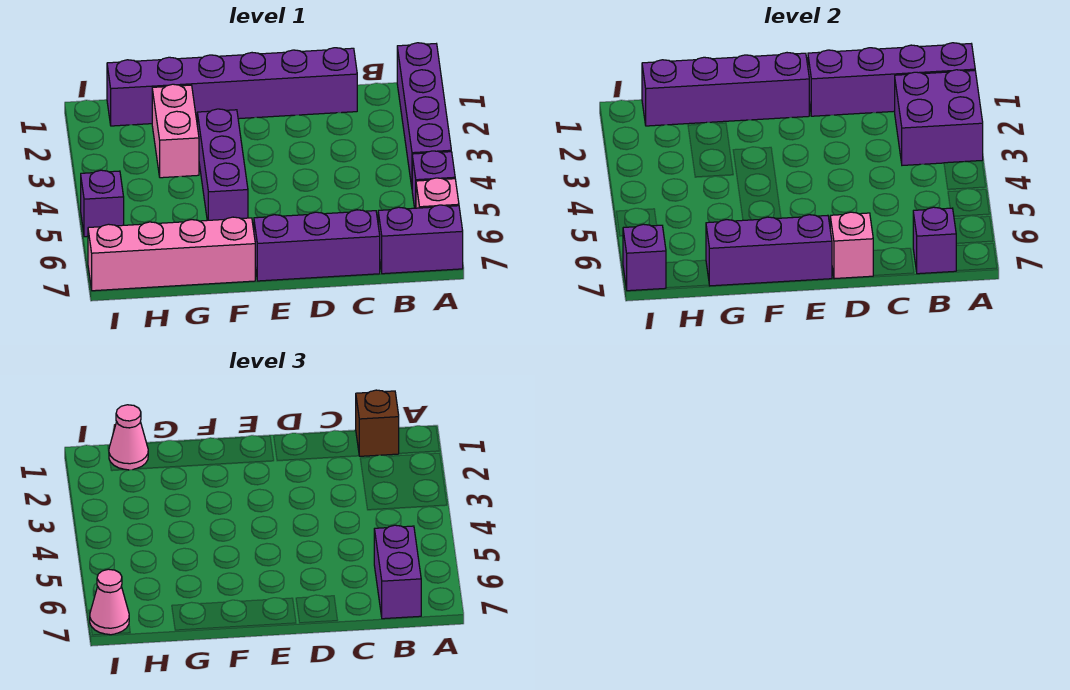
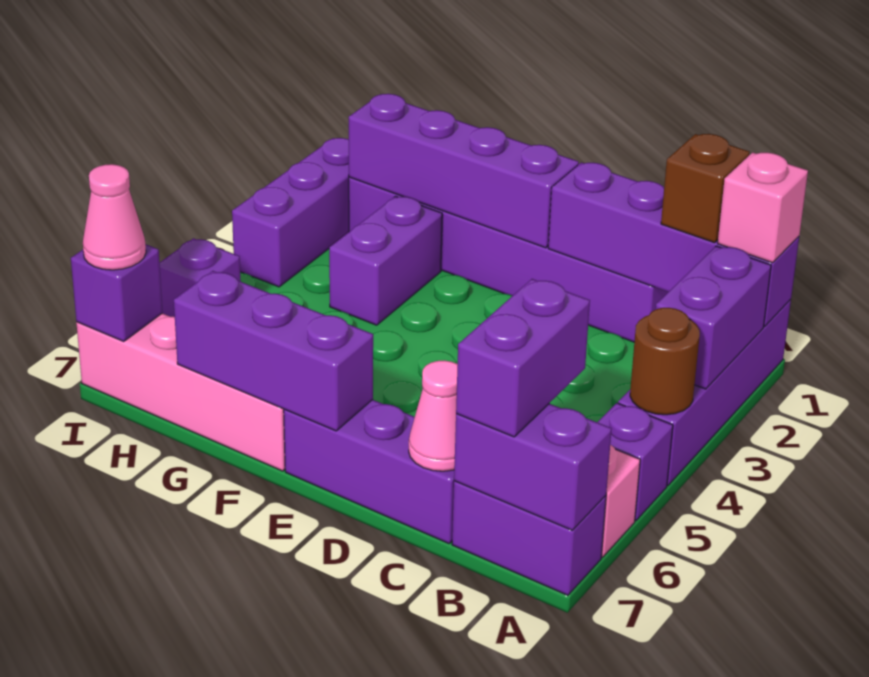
purple brick A2:B3 level 2 -> purple brick A2:A3 level 2
none -> brown round brick A4 level 2
purple brick B7 level 2 -> purple brick A7:B7 level 2
pink brick D7 level 2 -> pink brick A1 level 3
purple brick F3:F5 level 1 -> purple brick I1:I3 level 1
pink brick G2:G3 level 1 -> purple brick G2:G3 level 1
pink cone H1 level 3 -> pink cone C7 level 2

